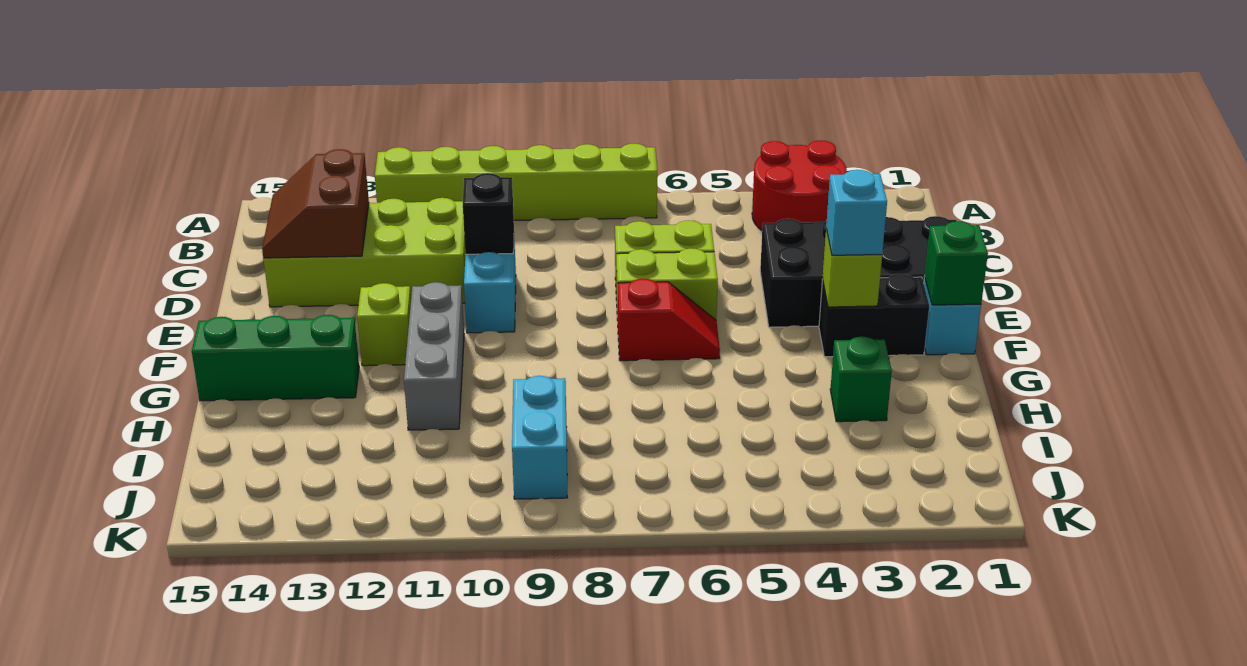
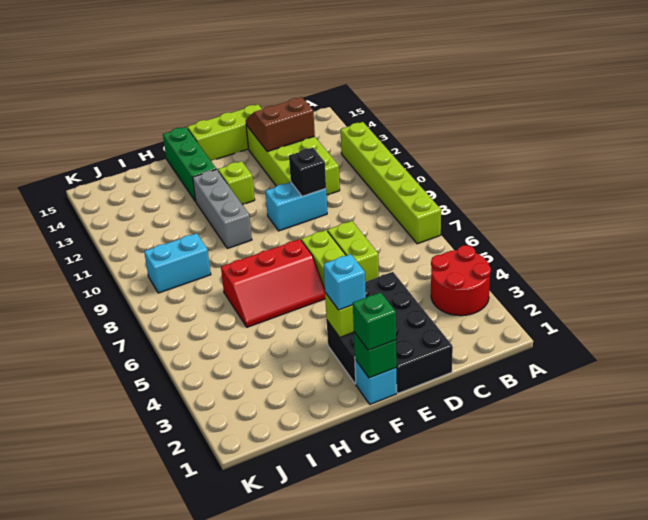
none -> lime brick D15:F15 level 1
red slope F6:F7 level 1 top 7 -> red slope F6:H7 level 1 top 7
grey brick F11:H11 level 1 -> grey brick G10:G12 level 1
green brick H3 level 1 -> green brick F1 level 3

